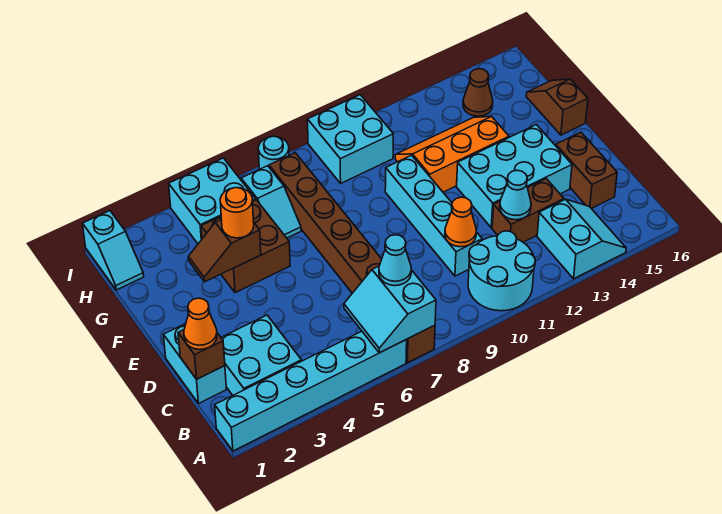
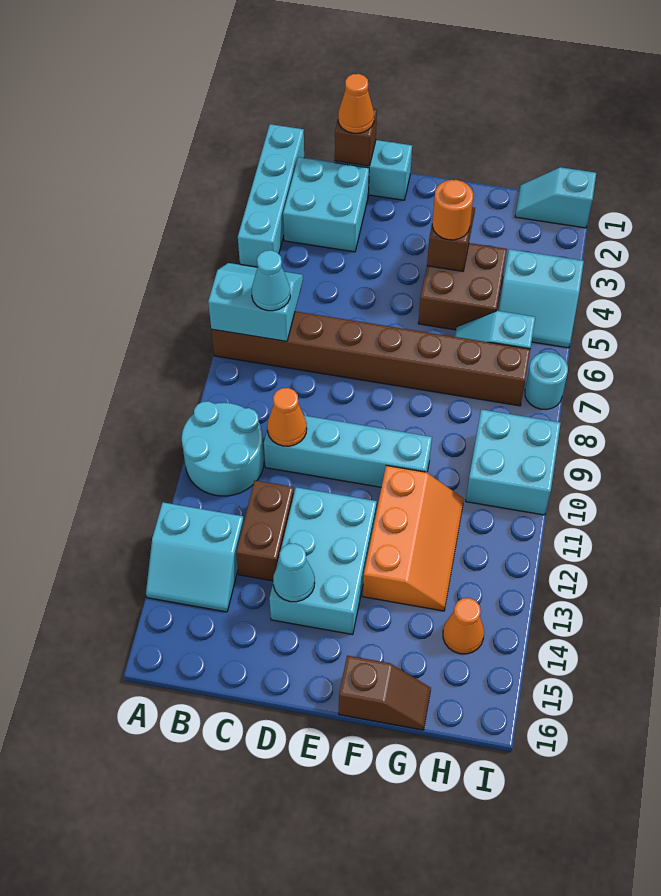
cyan brick A1:A6 level 1 -> cyan brick A1:A4 level 1
cyan cone C12 level 2 -> cyan cone D14 level 2
brown brick C15:D15 level 1 -> none
cyan brick H4:I5 level 1 -> cyan slope H4:I5 level 1 top 4
brown cone H14 level 1 -> orange cone H14 level 1

